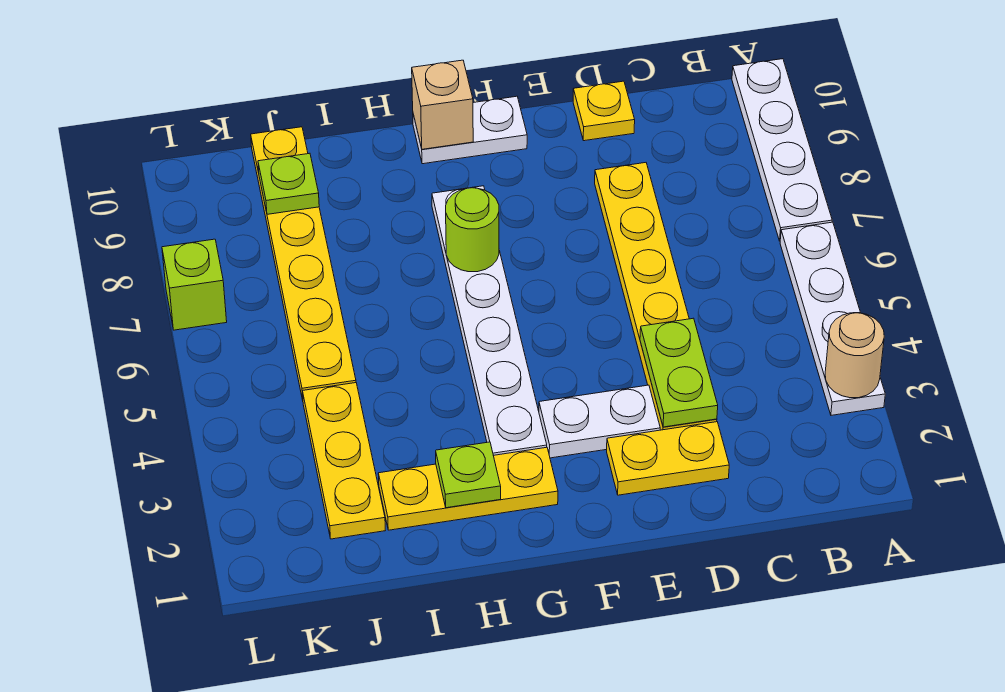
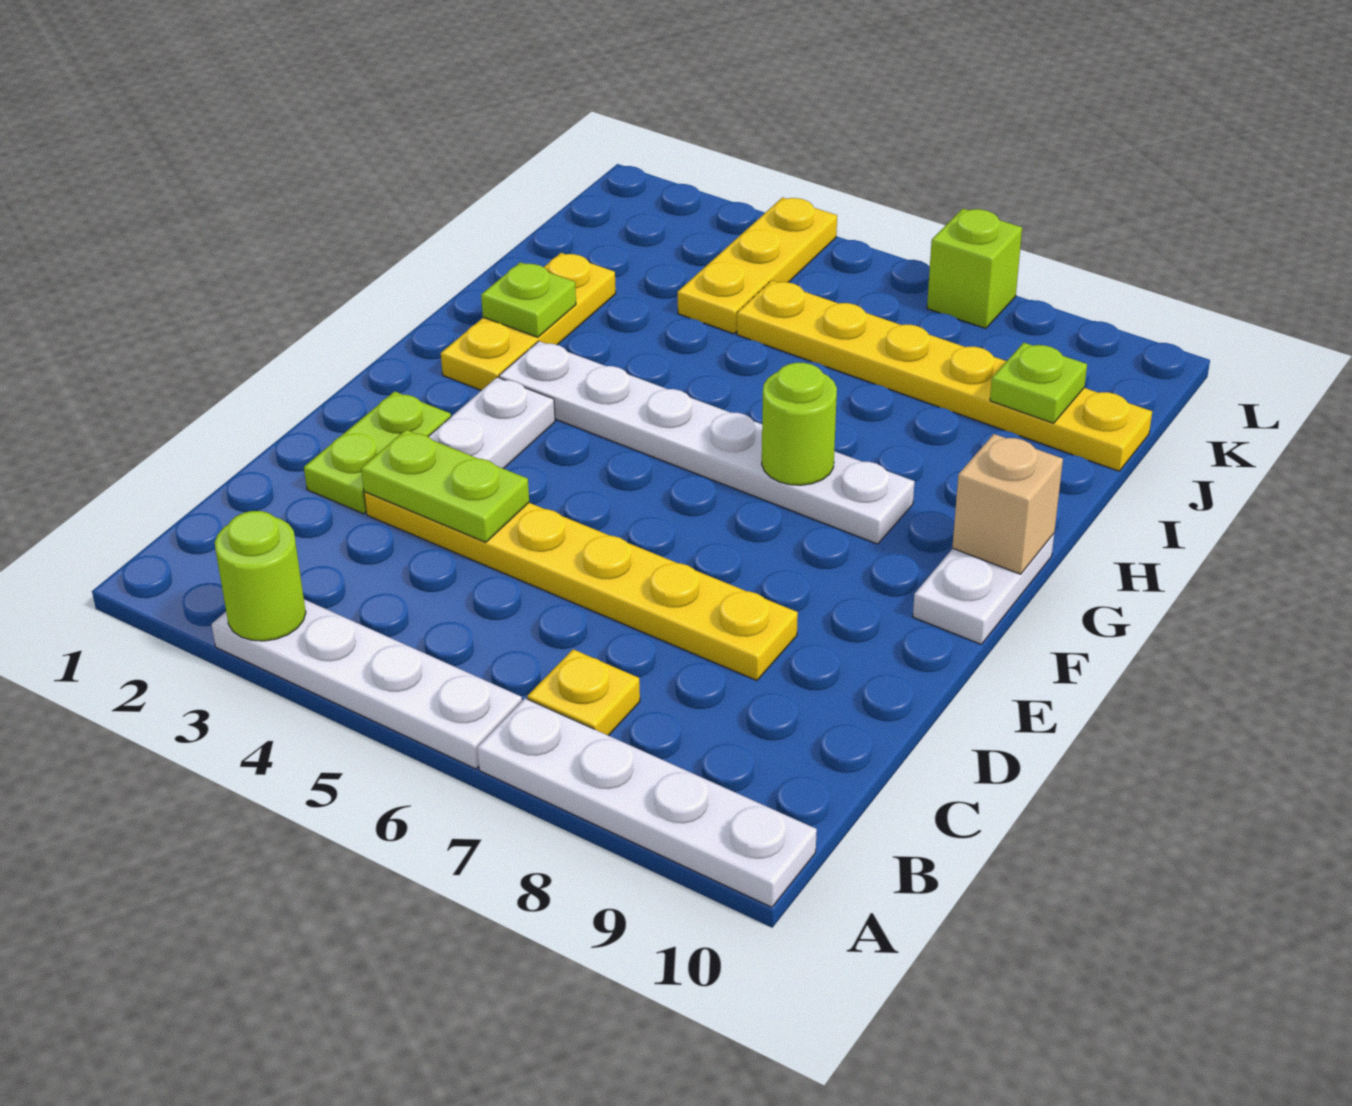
tan round brick A3 level 2 -> lime round brick A3 level 2
yellow plate D2:E2 level 1 -> lime plate D2:E2 level 1
yellow plate D10 level 1 -> yellow plate B7 level 1
yellow plate J2:J4 level 1 -> yellow plate J4:L4 level 1

